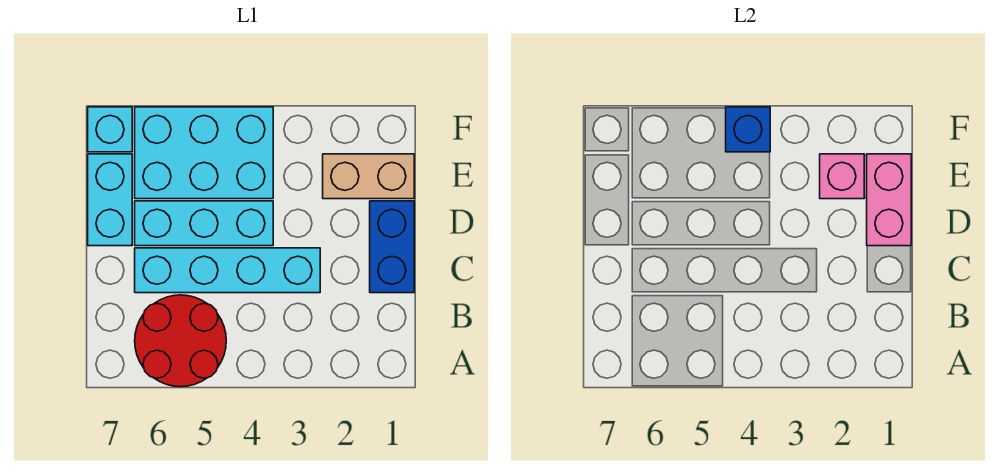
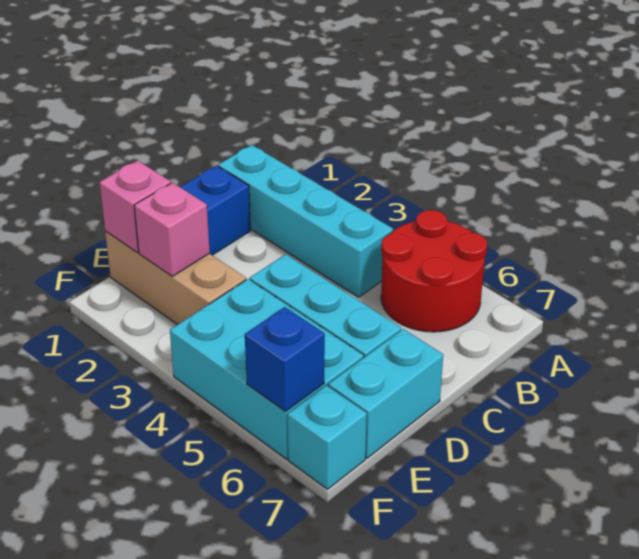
cyan brick C3:C6 level 1 -> cyan brick B1:B4 level 1
pink brick D1:E1 level 2 -> pink brick E1 level 2
tan brick E1:E2 level 1 -> tan brick E1:E3 level 1
blue brick F4 level 2 -> blue brick F6 level 2

